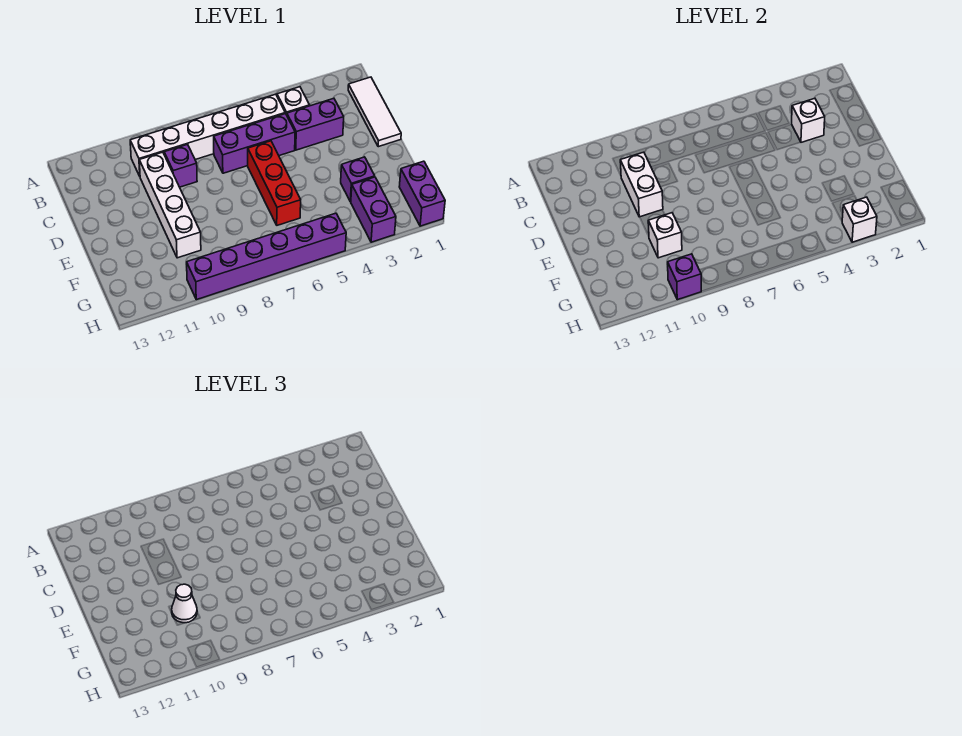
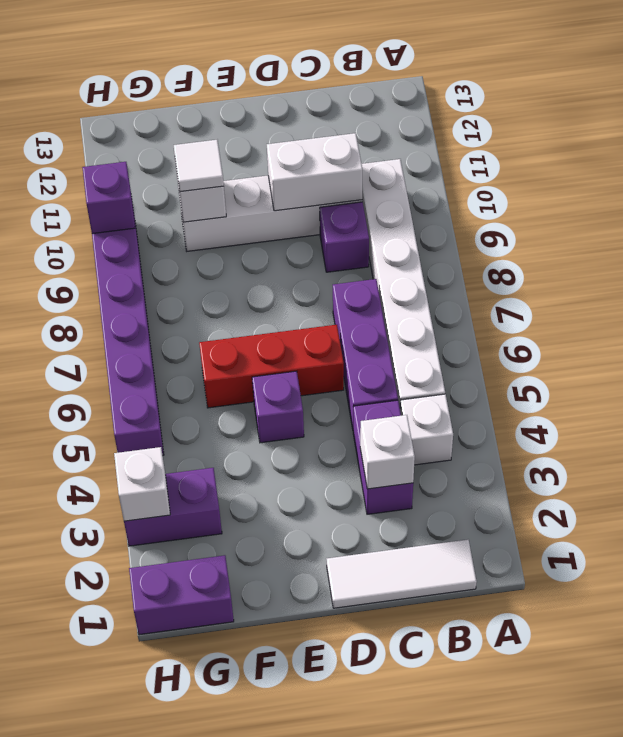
purple brick F3 level 1 -> purple brick E5 level 1
white cone F10 level 3 -> white tile F10 level 3

